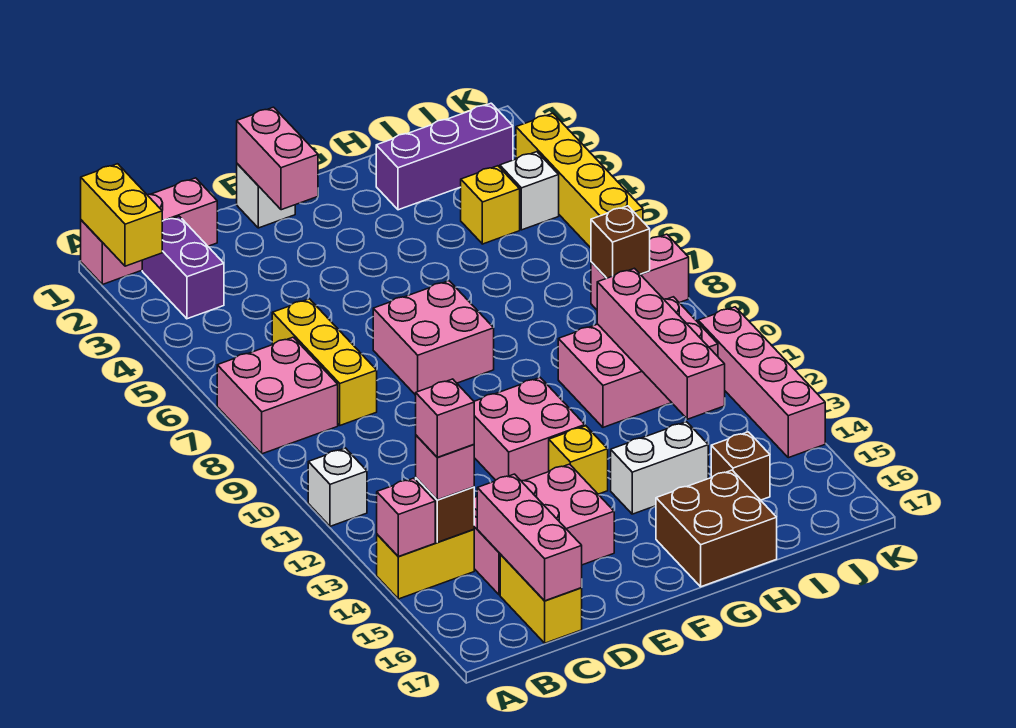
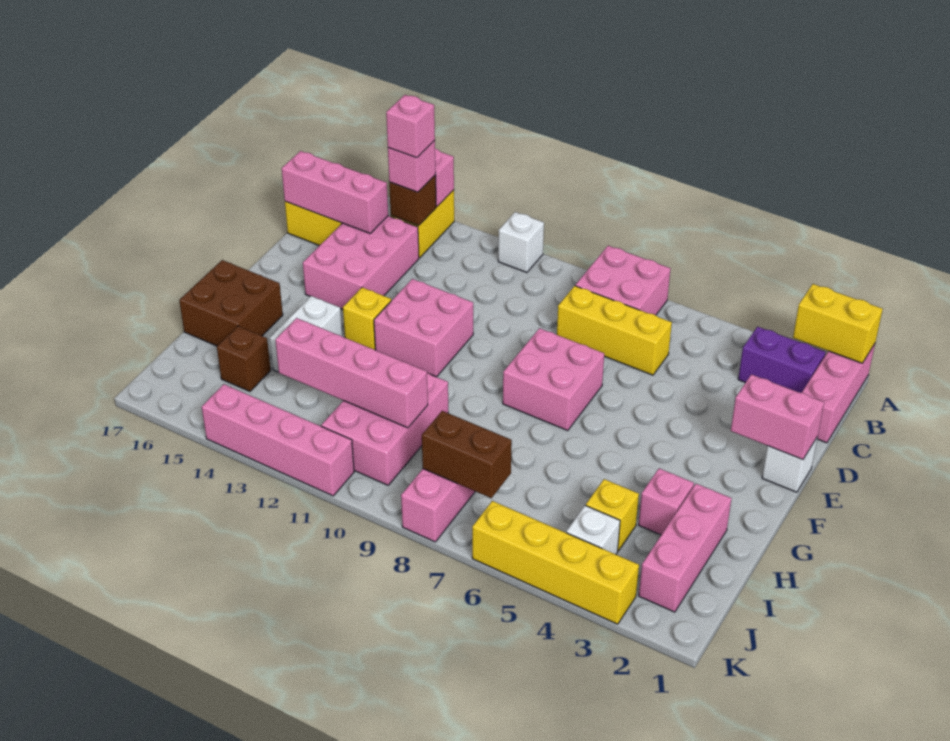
purple brick H2:J2 level 1 -> pink brick H2:J2 level 1
none -> pink brick H3 level 1
brown brick J8 level 2 -> brown brick J7:J8 level 2

